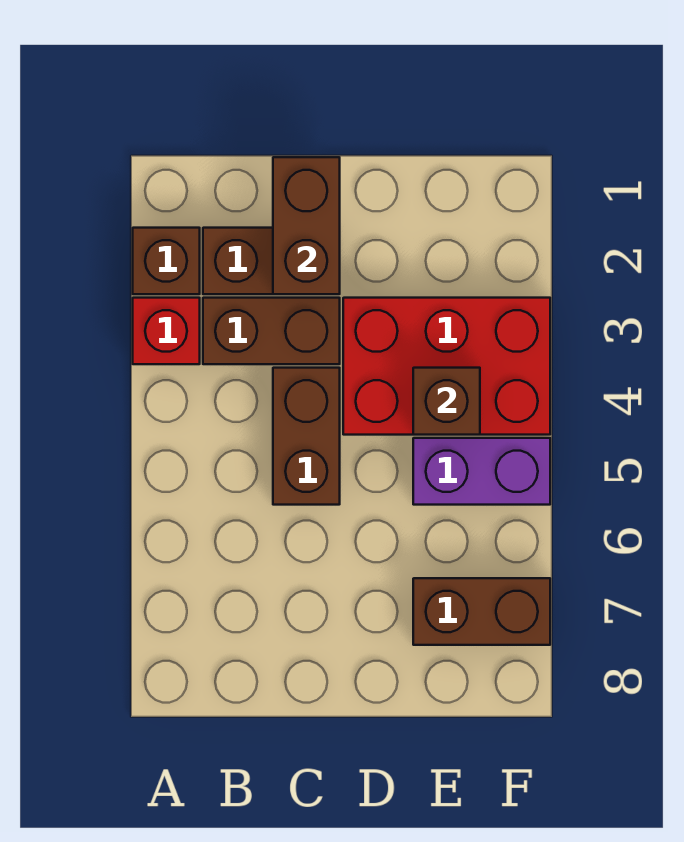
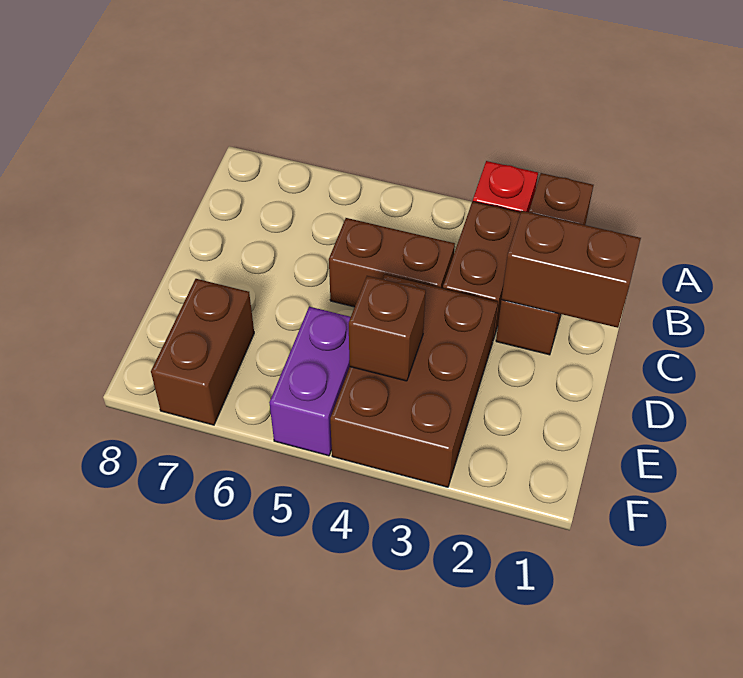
red brick D3:F4 level 1 -> brown brick D3:F4 level 1

